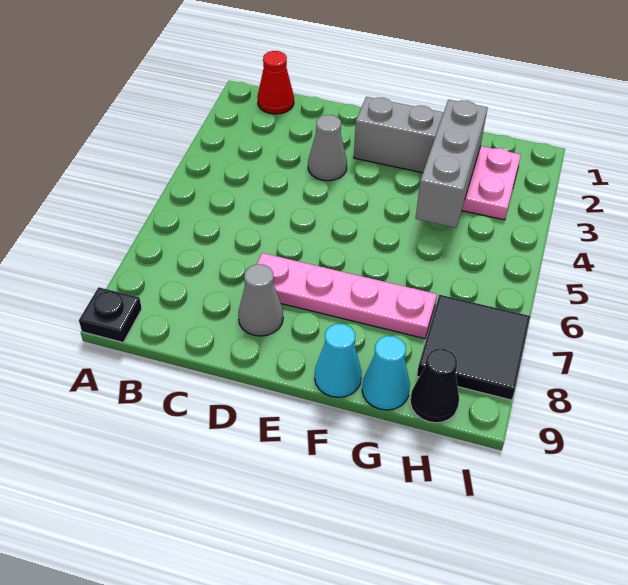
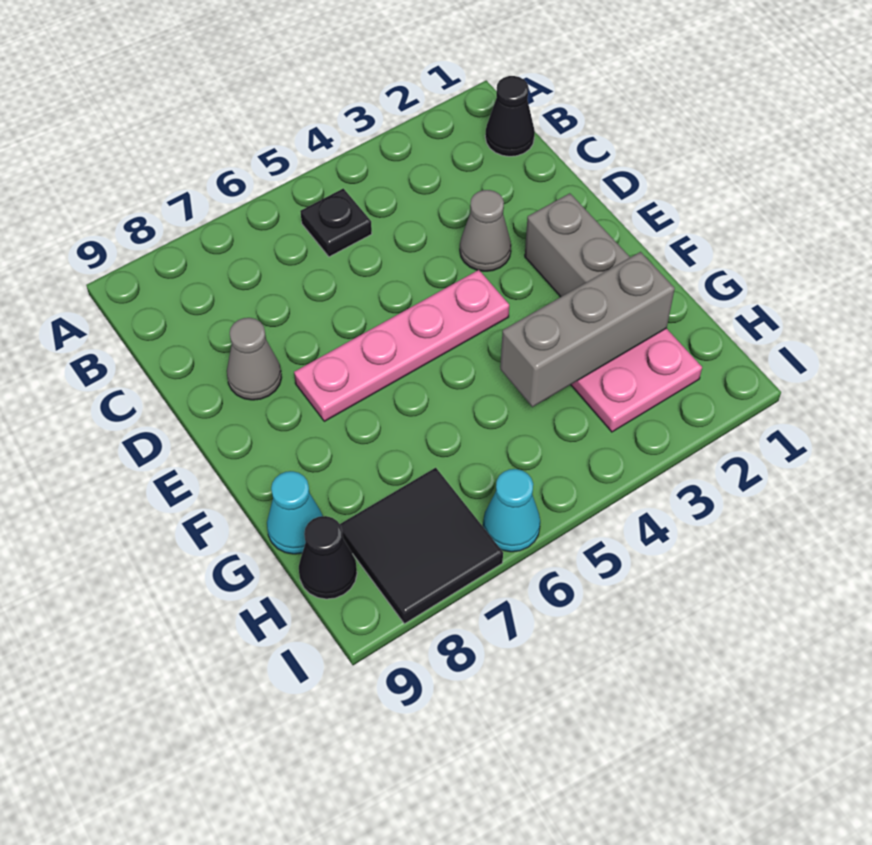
black plate A9 level 1 -> black plate B5 level 1
red cone B1 level 1 -> black cone B1 level 1
pink plate D7:G7 level 1 -> pink plate E4:E7 level 1
cyan cone F9 level 1 -> cyan cone I6 level 1

